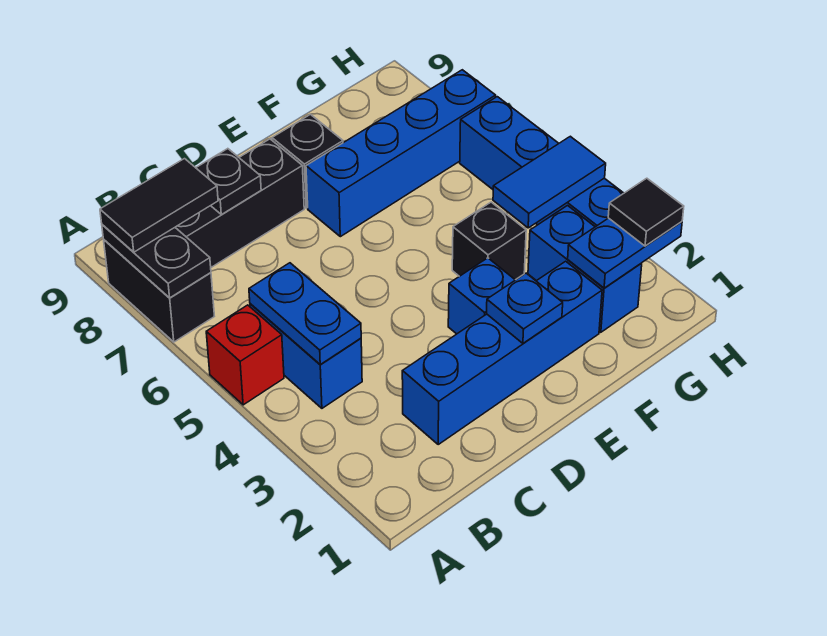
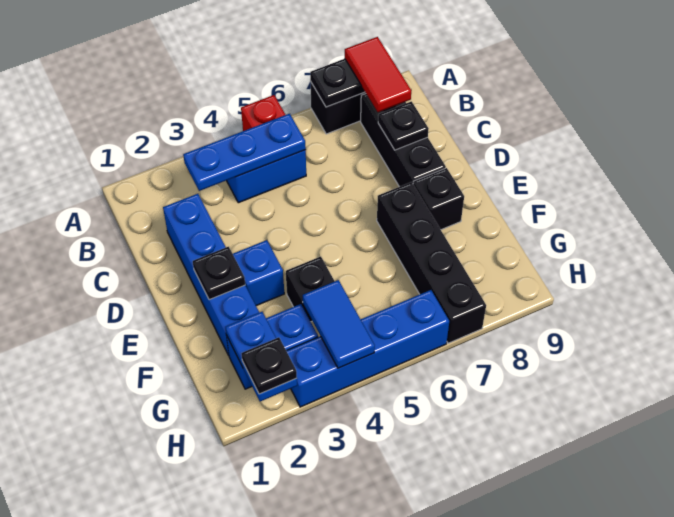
black tile A8:B8 level 3 -> red tile A8:B8 level 3
blue plate B4:B5 level 2 -> blue plate B3:B5 level 2
blue plate E2 level 2 -> black plate E2 level 2
blue brick E7:H7 level 1 -> black brick E7:H7 level 1
black tile H2 level 3 -> black plate H2 level 3

